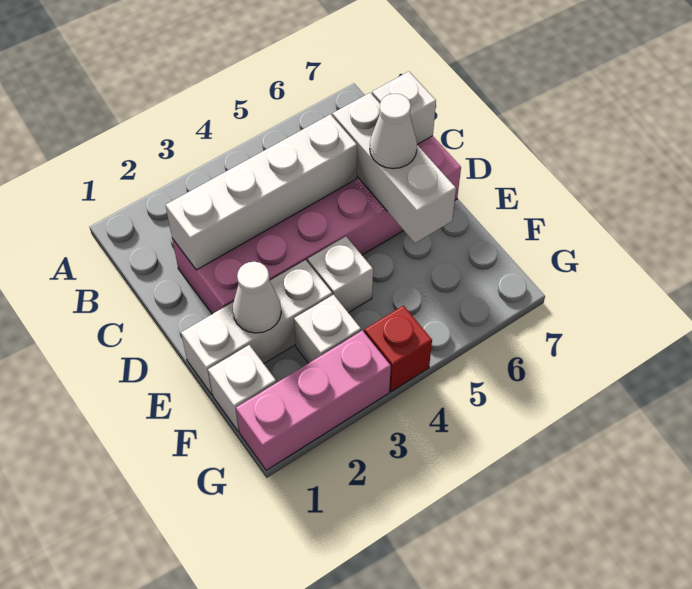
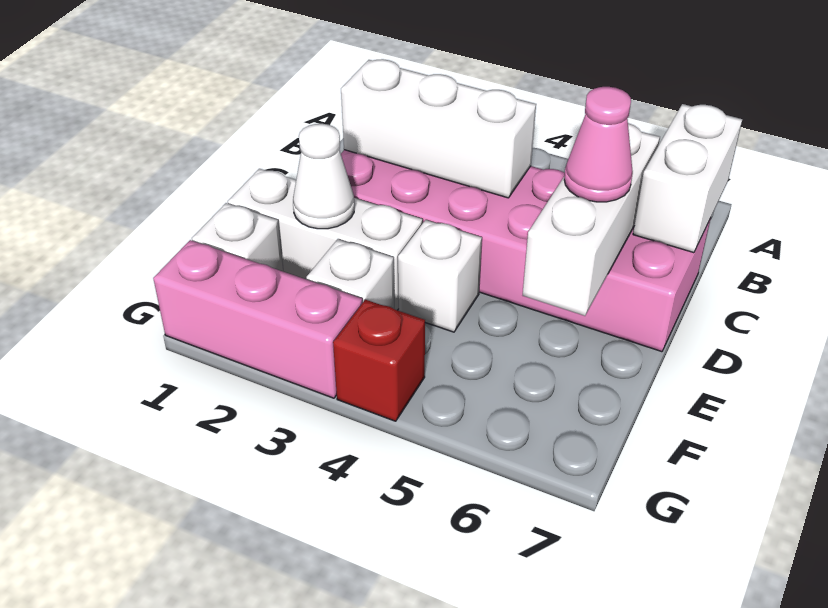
white brick C2:C5 level 2 -> white brick C2:C4 level 2
white brick C7 level 2 -> white brick B7:C7 level 2
white cone D6 level 3 -> pink cone D6 level 3

